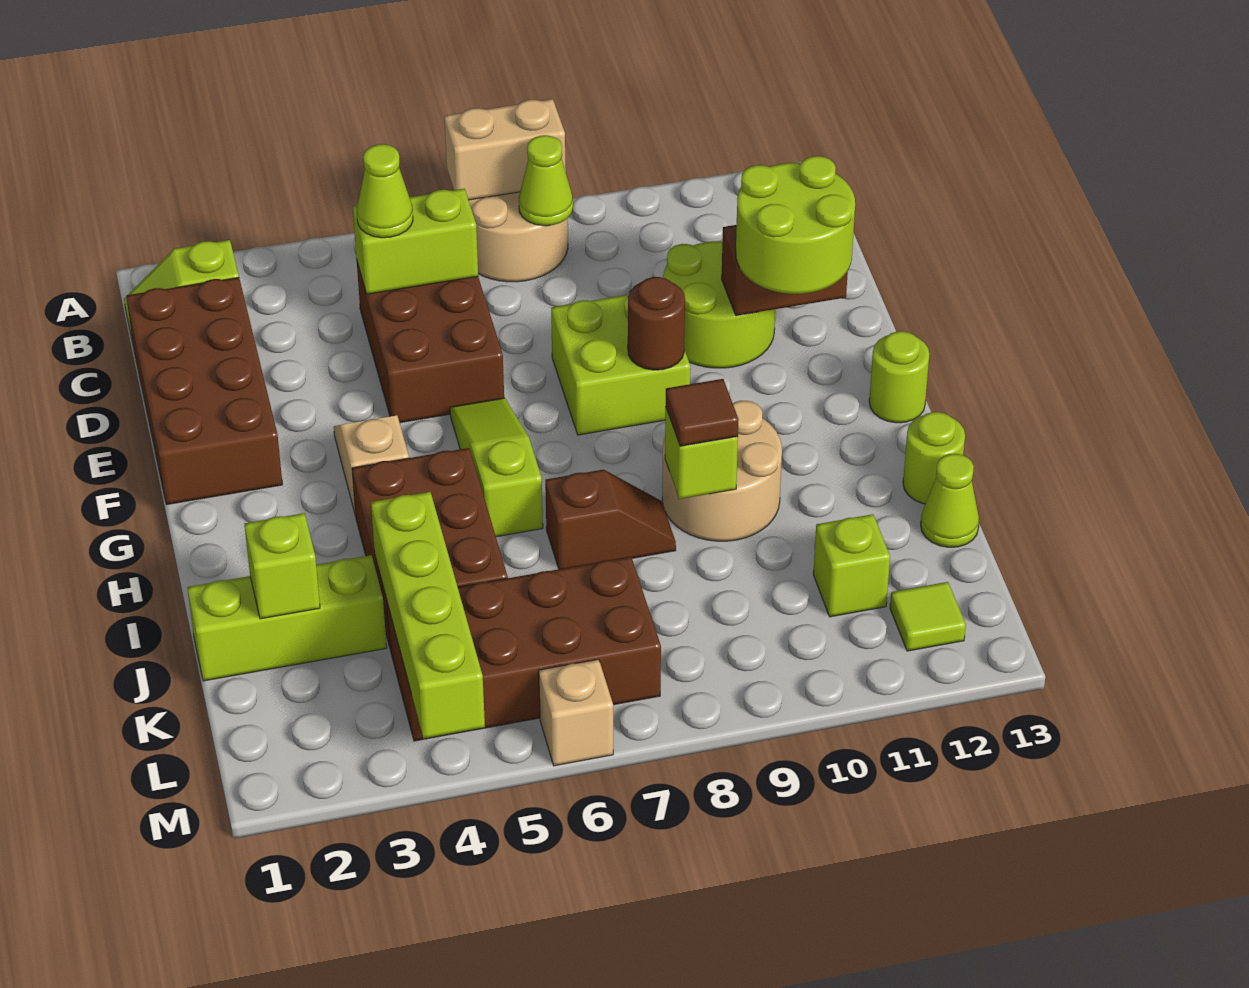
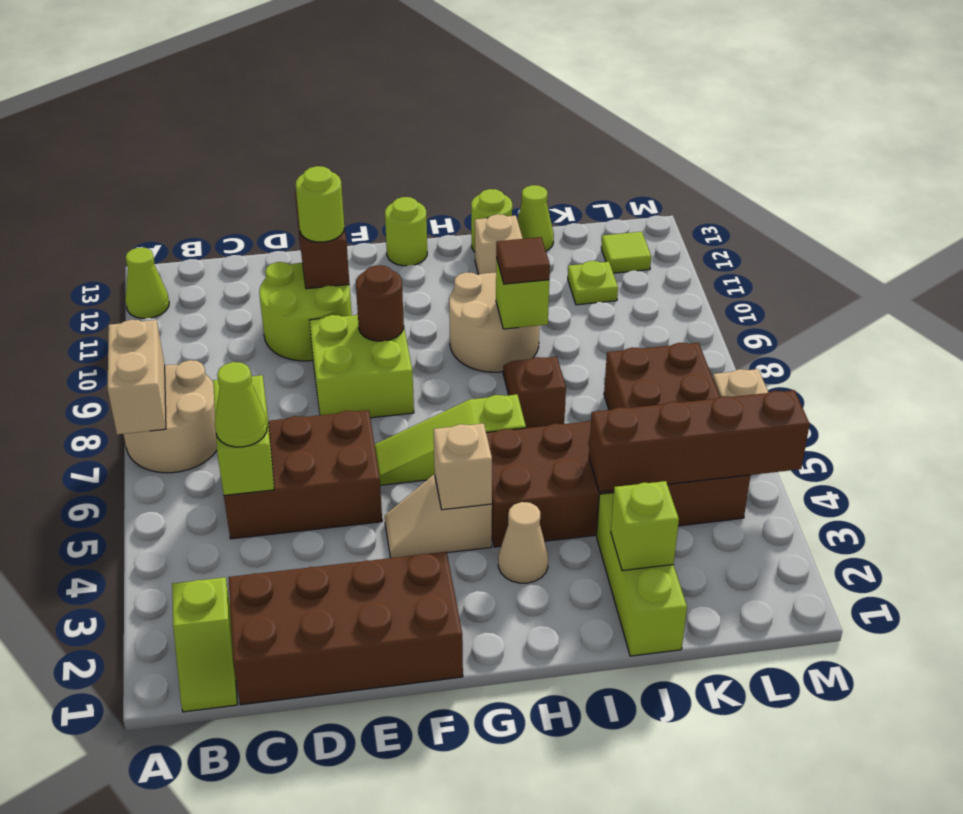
lime cone B8 level 2 -> lime cone A12 level 1
lime round brick E11:F12 level 3 -> lime round brick E11 level 3
none -> tan brick G4 level 2
none -> tan cone H3 level 1
none -> tan brick I12 level 1
lime brick J4:M4 level 2 -> brown brick J4:M4 level 2
lime brick K11 level 1 -> lime plate K11 level 1

